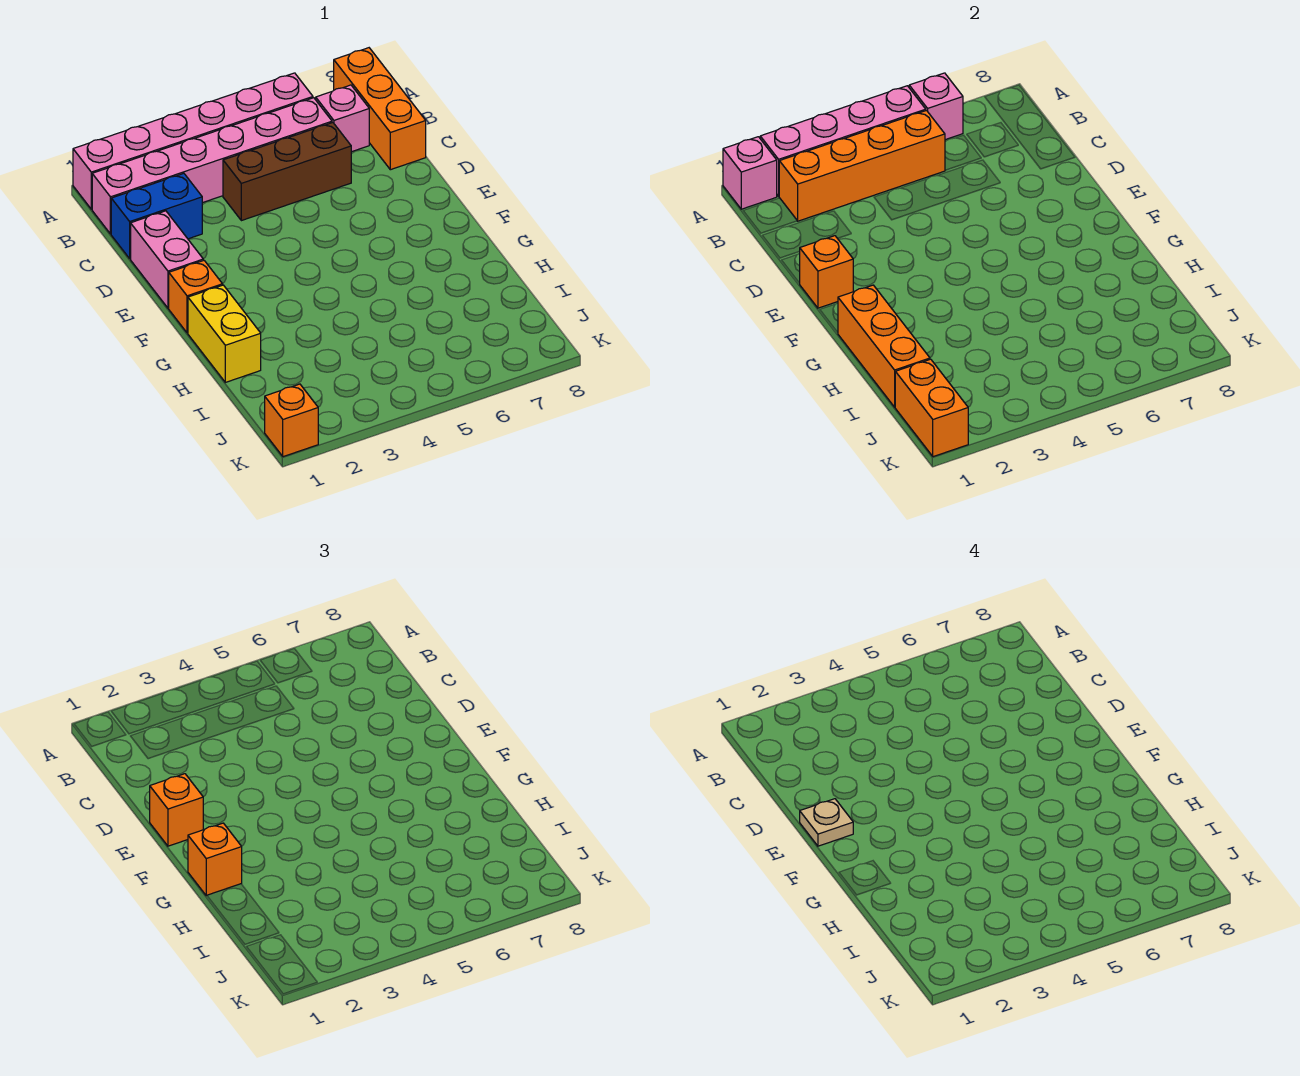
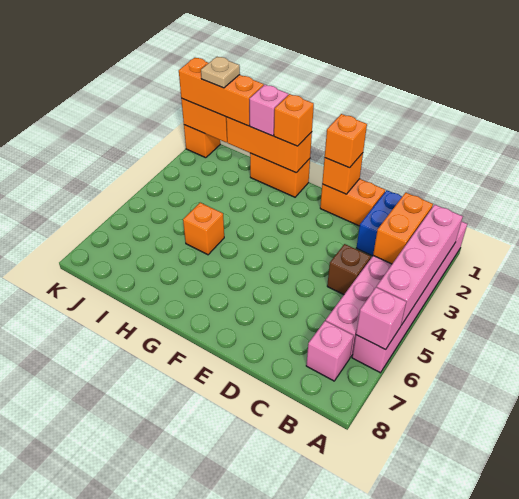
pink brick A1 level 2 -> pink brick H1 level 3
orange brick A8:C8 level 1 -> orange brick I1:K1 level 3
orange brick B2:B5 level 2 -> orange brick B2:B3 level 2
brown brick C4:C6 level 1 -> brown brick C4 level 1
pink brick D1:E1 level 1 -> orange brick D1:E1 level 1
tan plate E1 level 4 -> tan plate J1 level 4
orange brick F1 level 1 -> orange brick H5 level 1
yellow brick G1:H1 level 1 -> orange brick G1:H1 level 1

